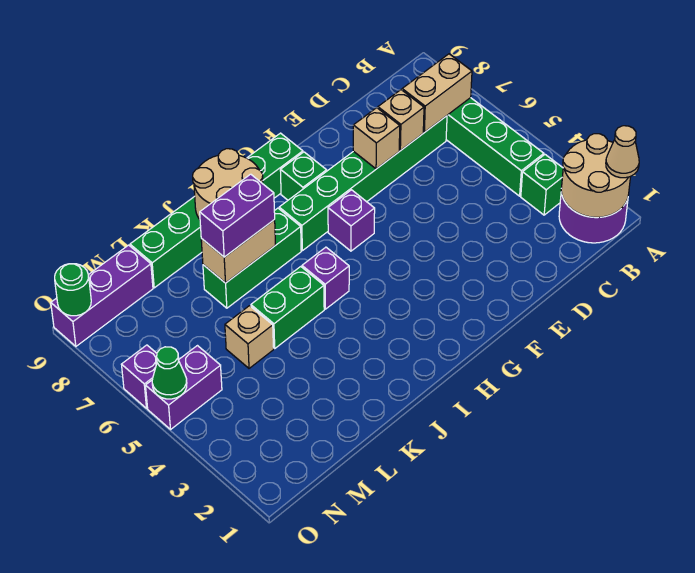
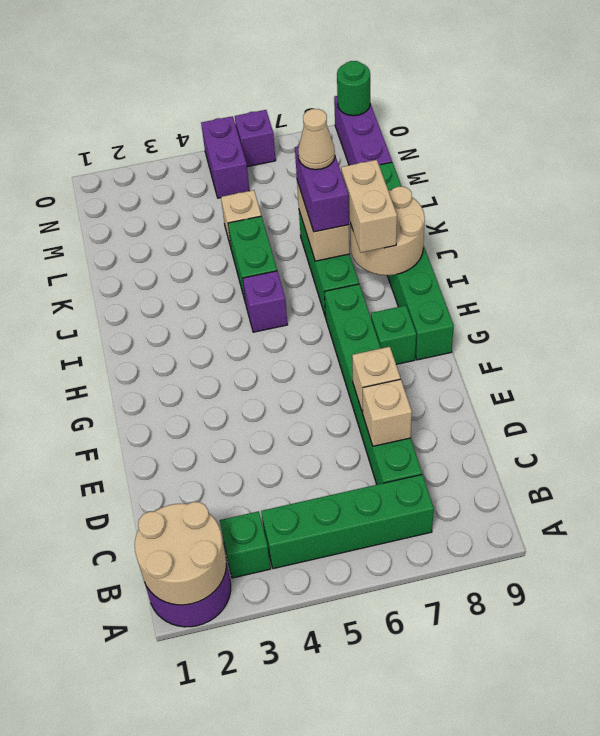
tan cone A1 level 3 -> tan cone K7 level 4
tan brick B7:C7 level 2 -> tan brick I8:J8 level 3
purple brick G6 level 1 -> none
green cone O5 level 2 -> none

